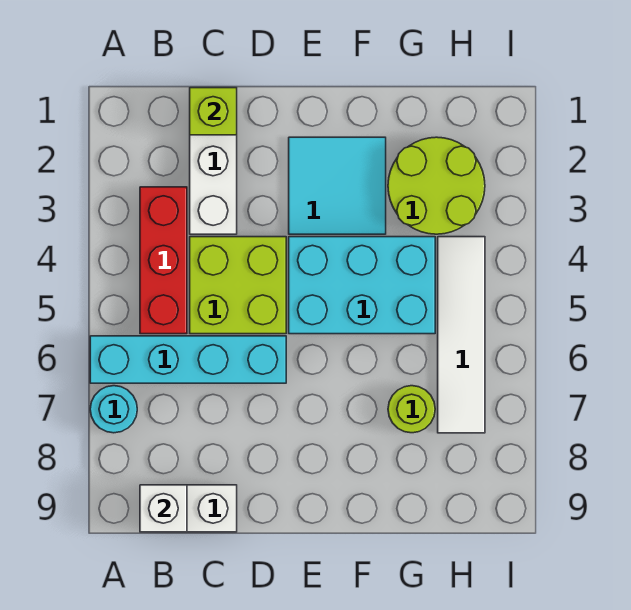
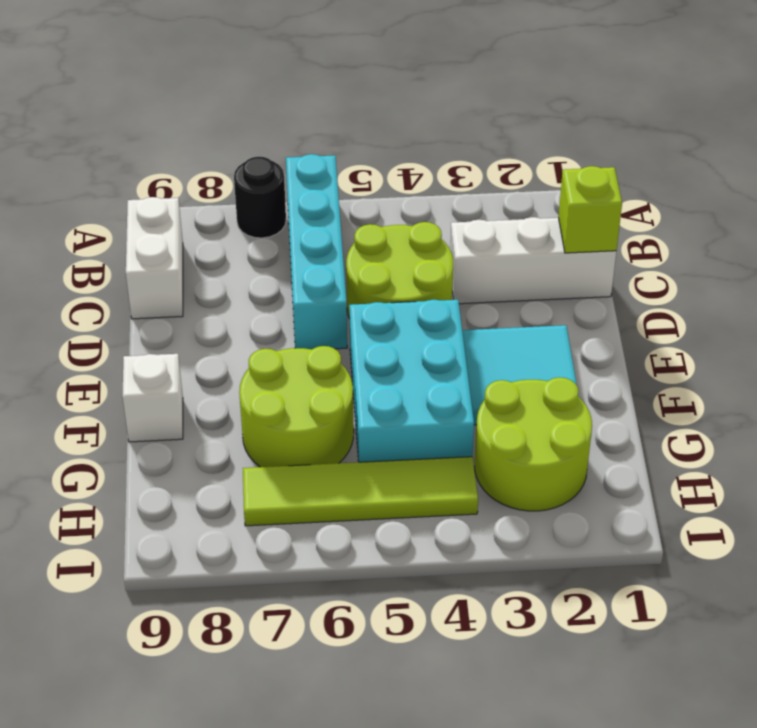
cyan round brick A7 level 1 -> black round brick A7 level 1
red brick B3:B5 level 1 -> none
white brick B9 level 2 -> white brick F9 level 1
lime brick C4:D5 level 1 -> lime round brick C4:D5 level 1
lime round brick G7 level 1 -> lime round brick F6:G7 level 1
white tile H4:H7 level 1 -> lime tile H4:H7 level 1

